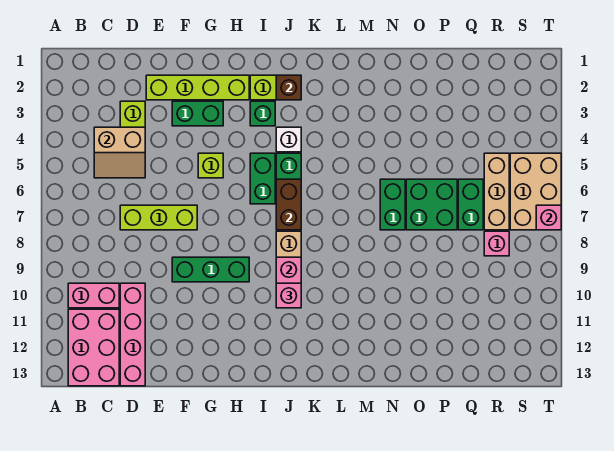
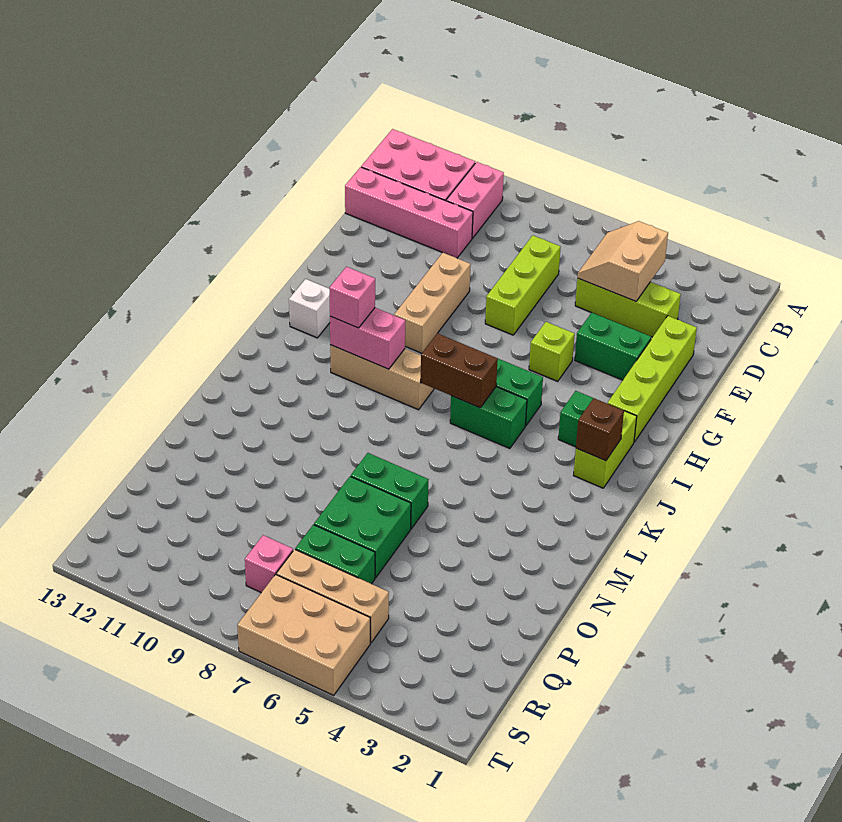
green brick F3:G3 level 1 -> green brick F3:F4 level 1
green brick F9:H9 level 1 -> tan brick F9:H9 level 1
white brick J4 level 1 -> white brick I12 level 1
pink brick T7 level 2 -> none

